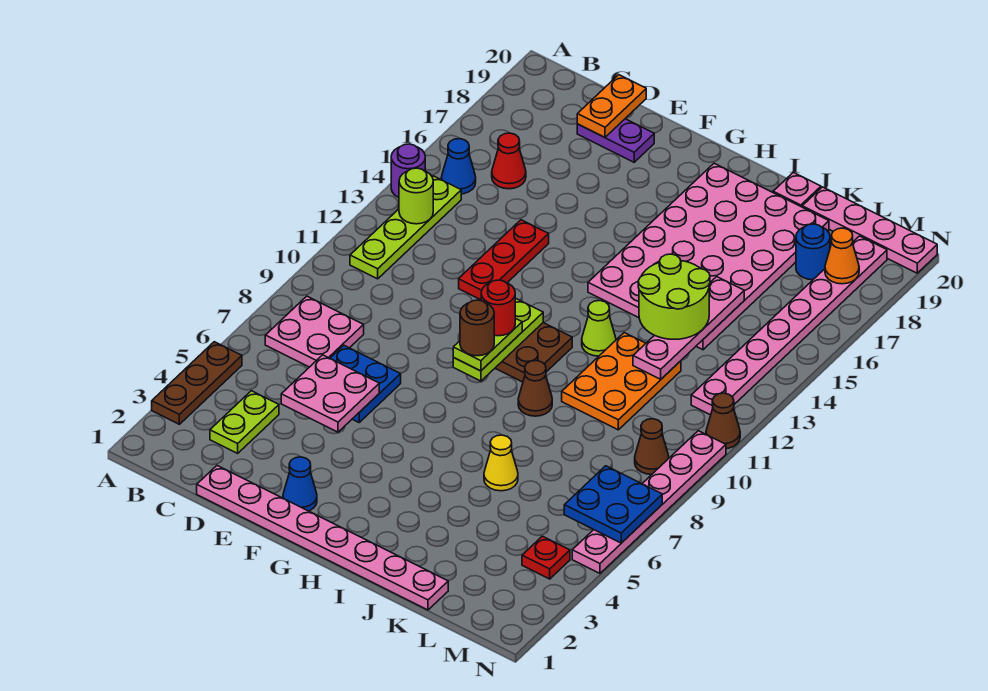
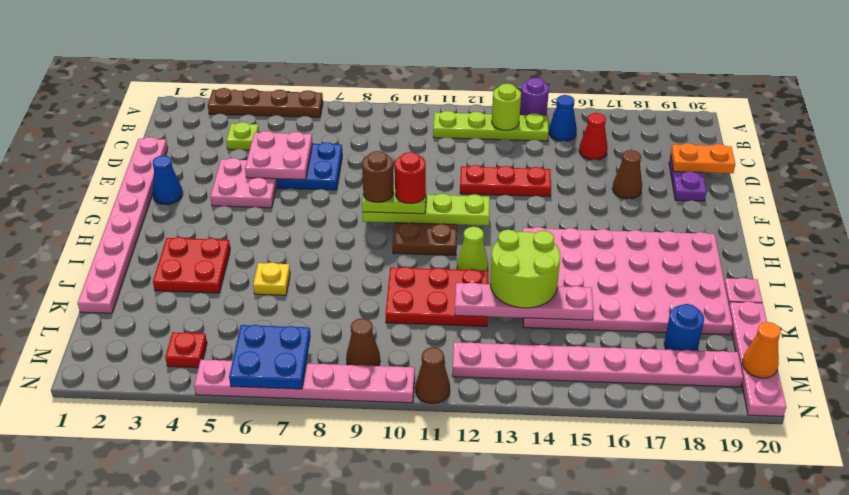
brown plate A3:A5 level 1 -> brown plate A3:A6 level 1
pink plate B7:C8 level 1 -> pink plate E4:F5 level 1
lime plate C3:C4 level 1 -> lime plate C4 level 1
lime plate G9:G11 level 2 -> lime plate G9:G12 level 2
none -> red plate I3:J4 level 1
brown cone I9 level 1 -> brown cone E17 level 1
yellow cone J6 level 1 -> yellow plate J6 level 1
orange plate J10:K12 level 1 -> red plate J10:K12 level 1
orange cone M18 level 2 -> orange cone M20 level 2

